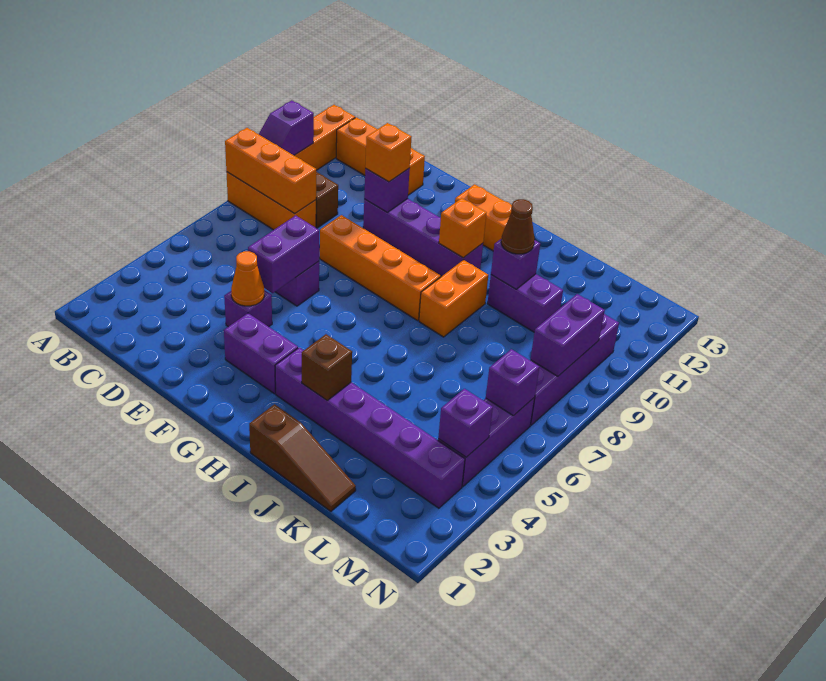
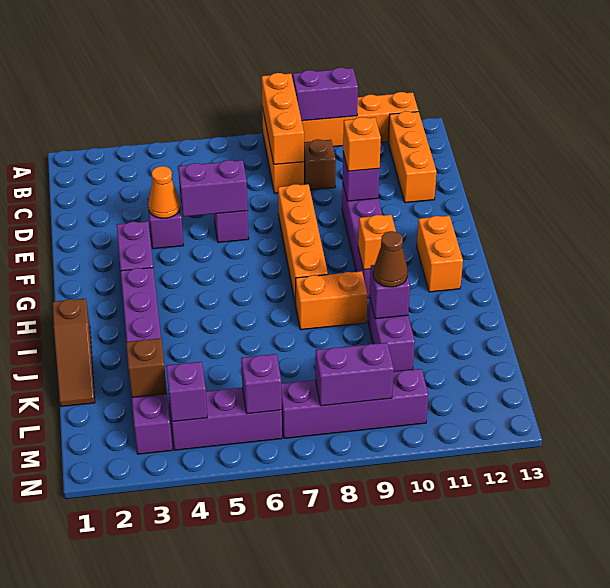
purple slope A9:A10 level 2 top 10 -> purple brick A9:A10 level 2
brown brick I3 level 2 -> brown brick L3 level 2

